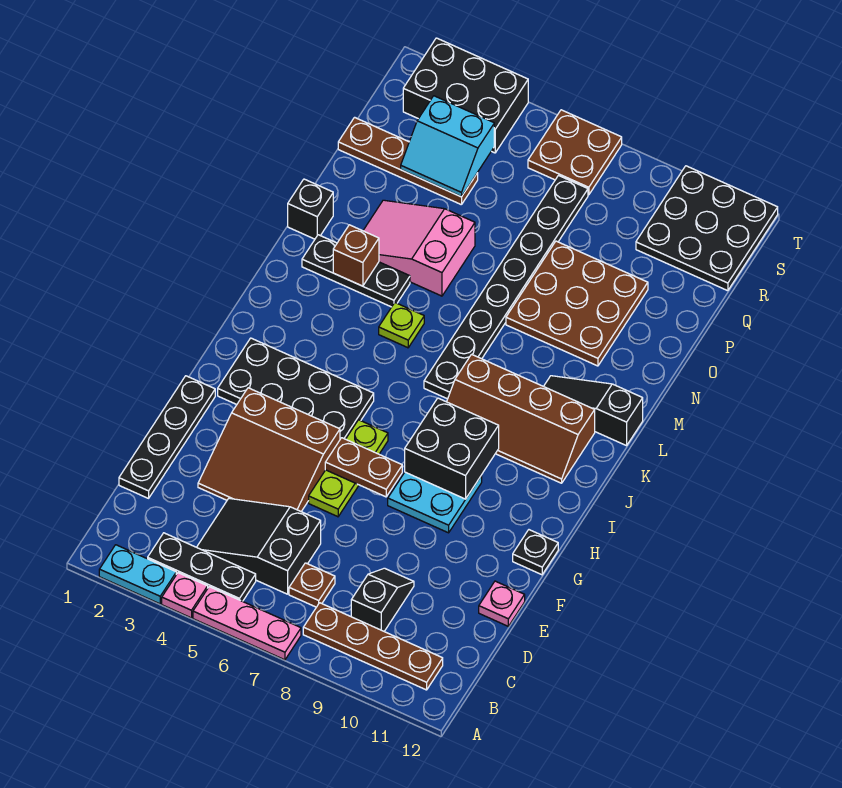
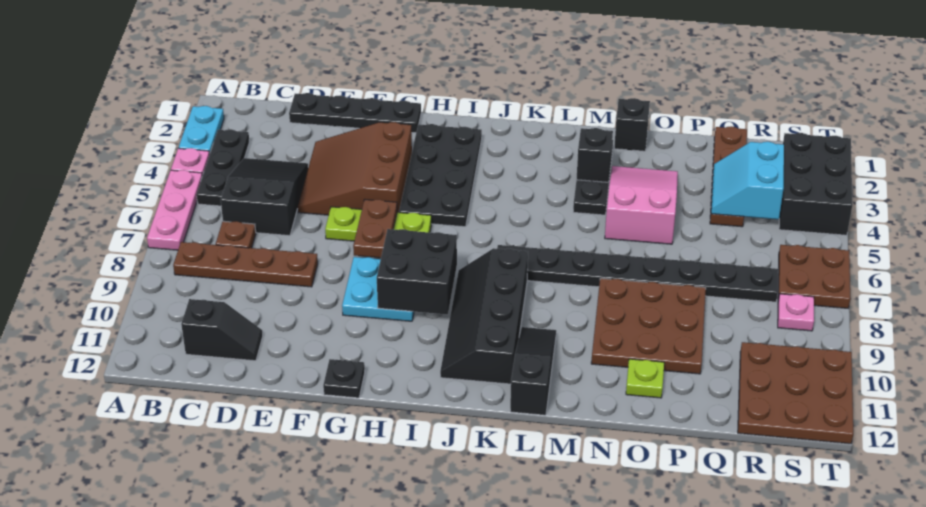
brown plate B8:B11 level 1 -> brown plate B8:E8 level 1
black slope C9:D9 level 1 top C -> black slope C11:D11 level 1 top C
pink plate E12 level 1 -> pink plate S8 level 1
brown slope J8:K11 level 1 top K -> black slope J8:K11 level 1 top K
lime plate L5 level 1 -> lime plate O11 level 1
brown brick M3 level 2 -> black brick M3 level 2
black plate R10:T12 level 1 -> brown plate R10:T12 level 1

